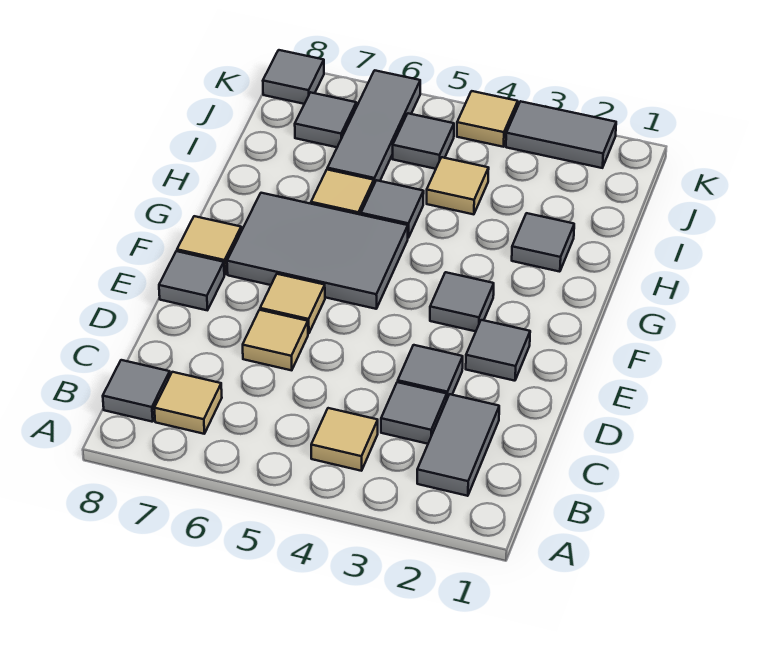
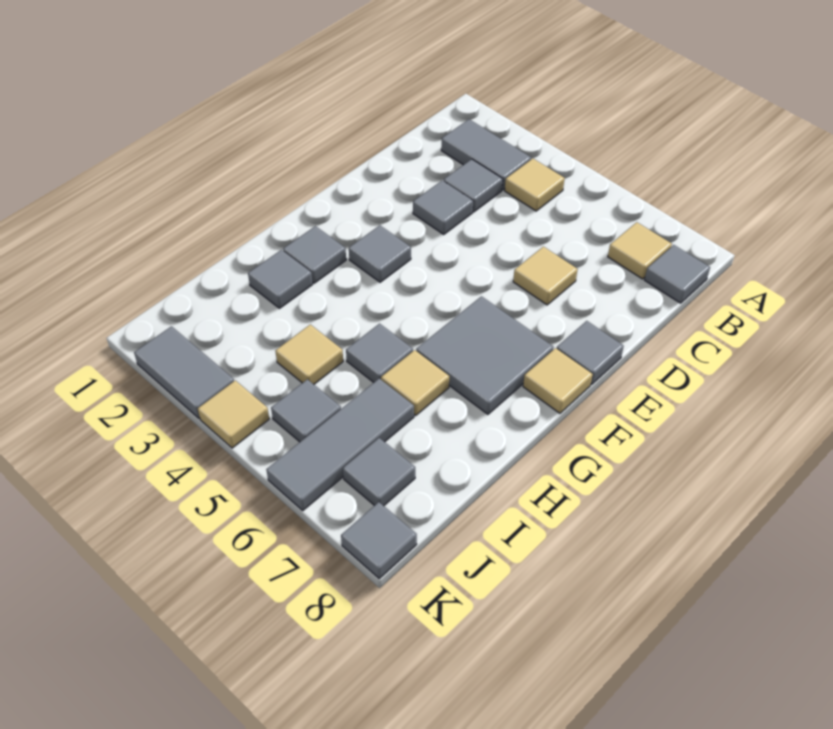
grey tile B2:C2 level 1 -> grey tile B2:B3 level 1
grey tile E2 level 1 -> grey tile G2 level 1
tan tile E6 level 1 -> none
grey tile F5:G7 level 1 -> grey tile F6:G7 level 1

